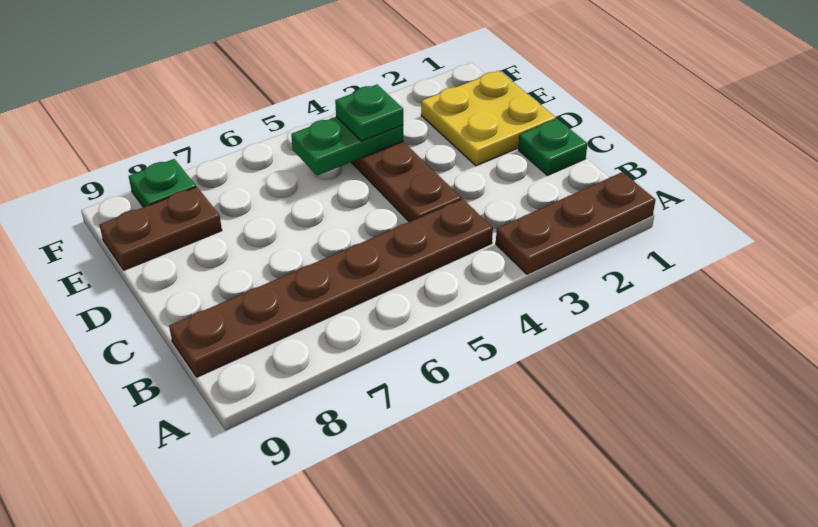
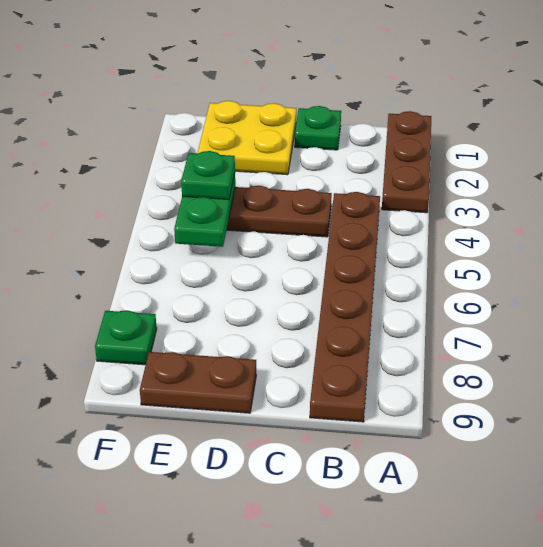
brown plate E8:E9 level 1 -> brown plate D9:E9 level 1

